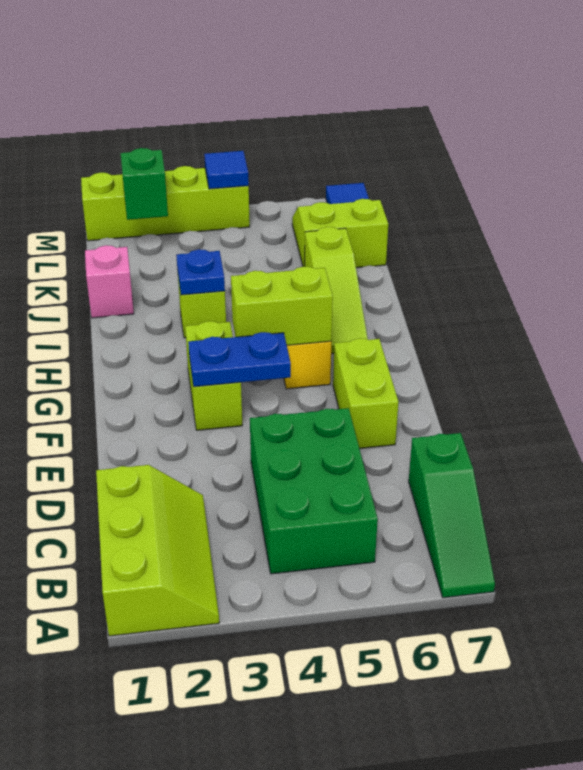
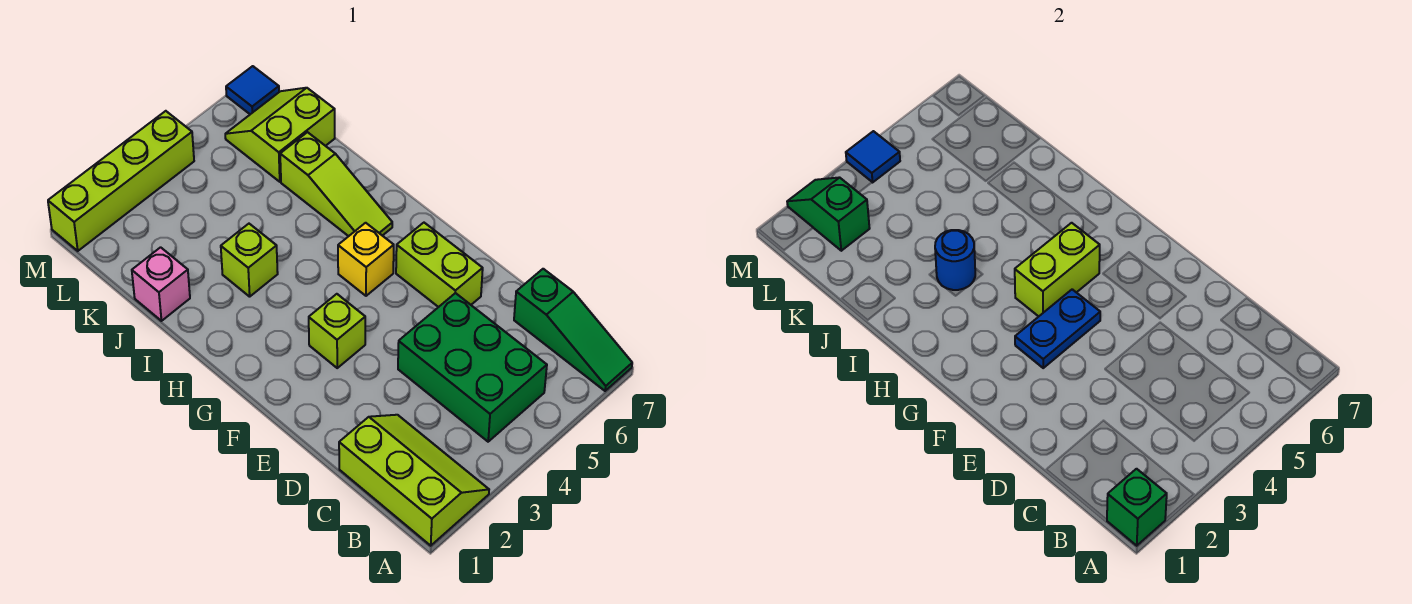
none -> green brick A1 level 2
lime brick F3:G3 level 1 -> lime brick F3 level 1
blue plate I3 level 2 -> blue round brick I3 level 2

